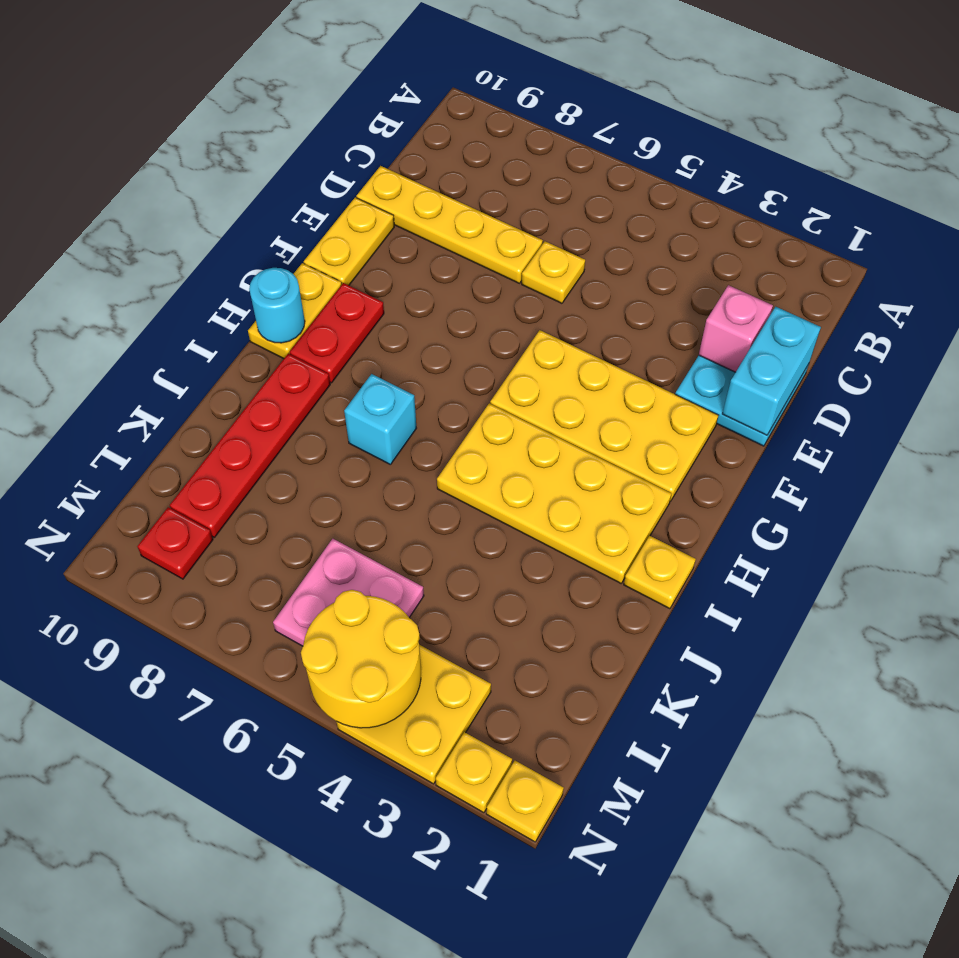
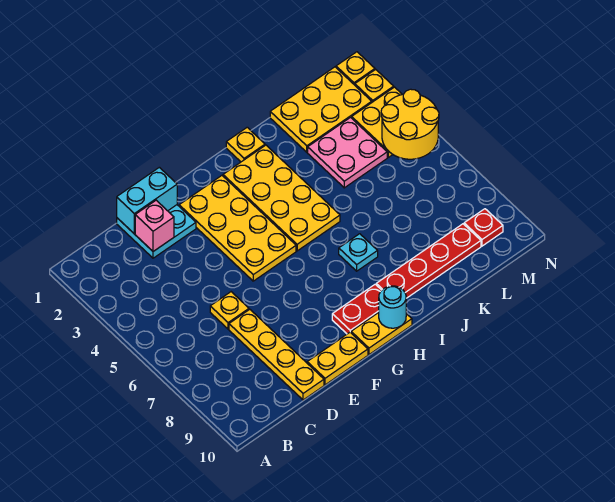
cyan brick I7 level 1 -> cyan plate I7 level 1
none -> yellow plate K1:M2 level 1
pink plate L5:M6 level 1 -> pink plate K3:L4 level 1

